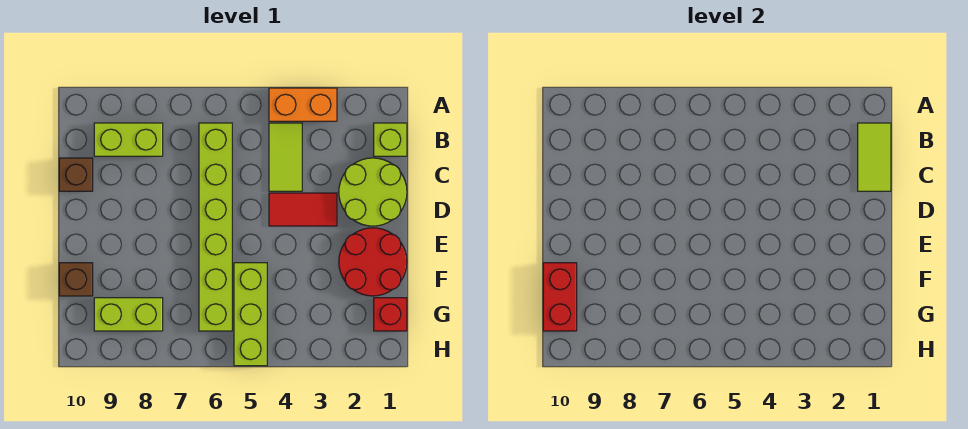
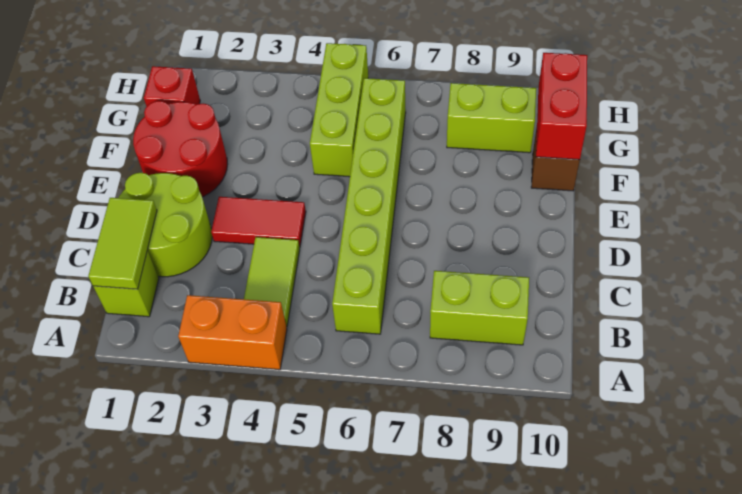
brown brick C10 level 1 -> none

